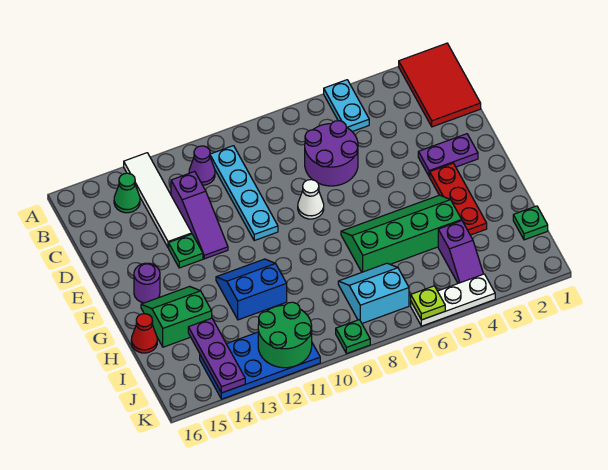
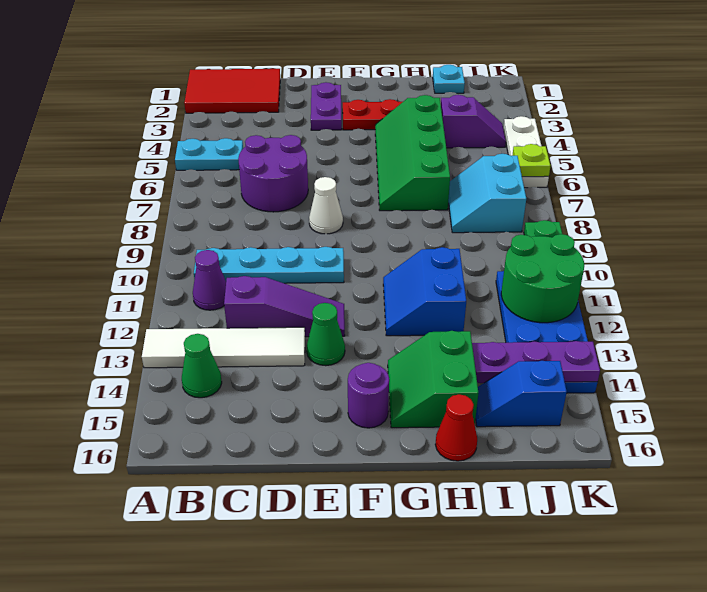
green plate E13 level 1 -> green cone E13 level 1
green plate I1 level 1 -> cyan plate I1 level 1
none -> blue slope I15:J15 level 1 top J

